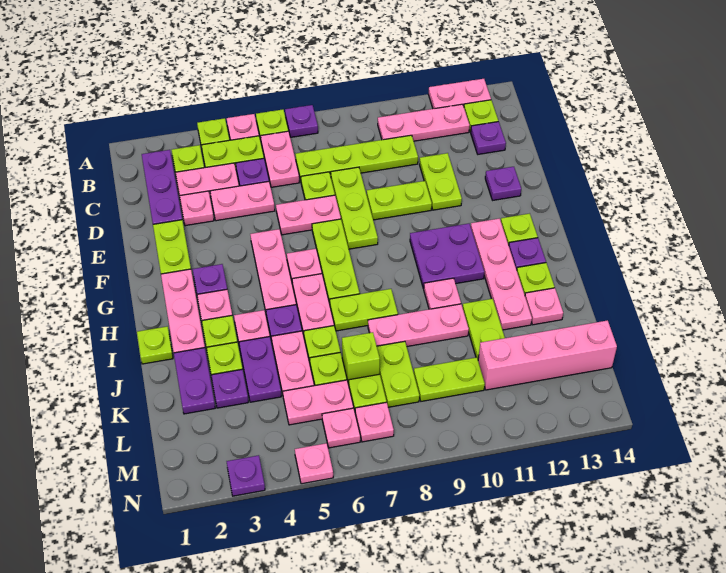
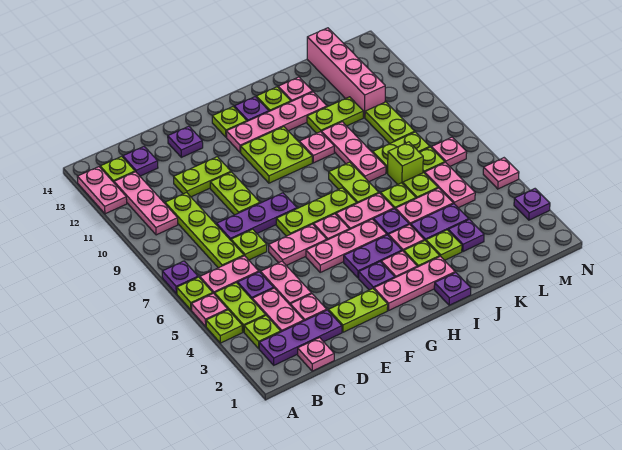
lime plate D8:F8 level 1 -> purple plate D8:F8 level 1
pink plate E6:E7 level 1 -> pink plate E6:F6 level 1
purple plate G10:H11 level 1 -> lime plate G10:H11 level 1
lime plate I1 level 1 -> purple plate I1 level 1
purple plate J2:K2 level 1 -> purple plate G4:H4 level 1
pink plate M6 level 1 -> pink plate C1 level 1

